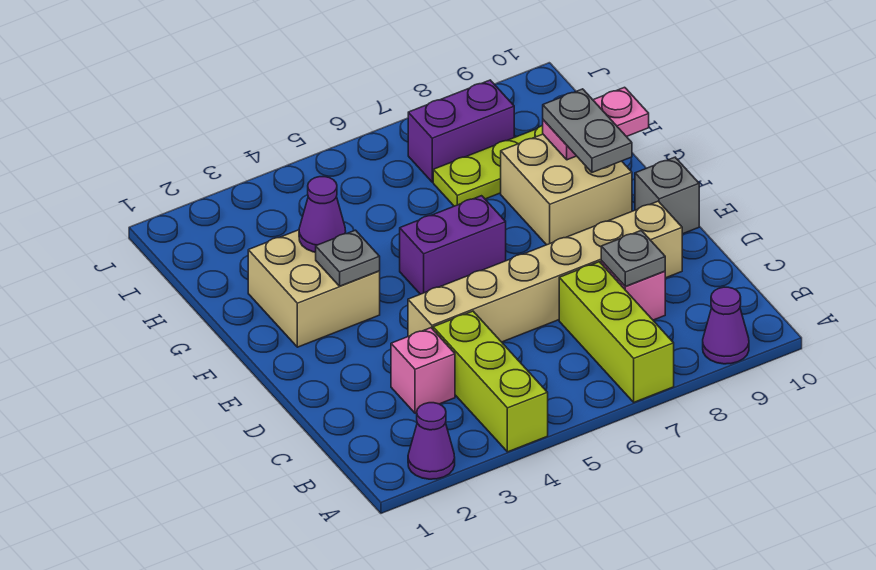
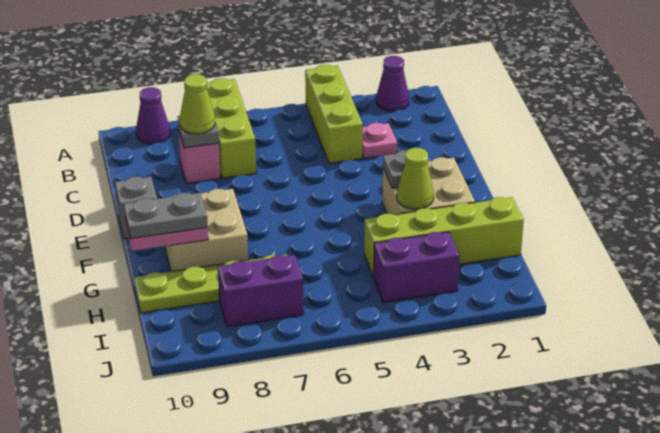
pink brick C3 level 1 -> pink plate C3 level 1
none -> lime cone C8 level 3
tan brick D4:D9 level 1 -> none
purple brick F5:F6 level 1 -> purple brick I3:I4 level 1
grey plate F9:G9 level 3 -> grey plate G9:G10 level 3
purple cone G3 level 2 -> lime cone G3 level 2
none -> lime brick H1:H4 level 1

